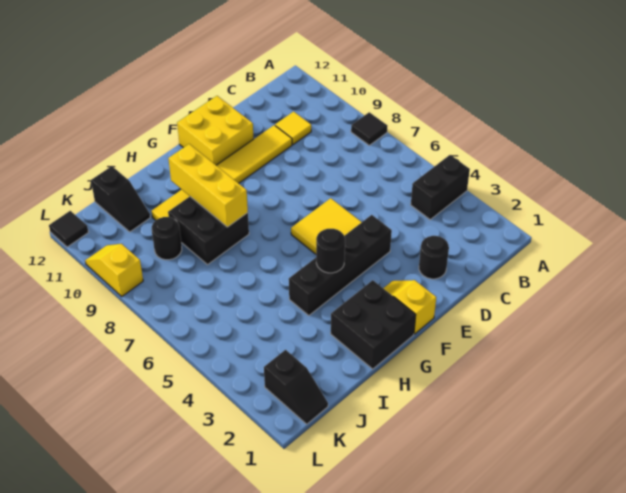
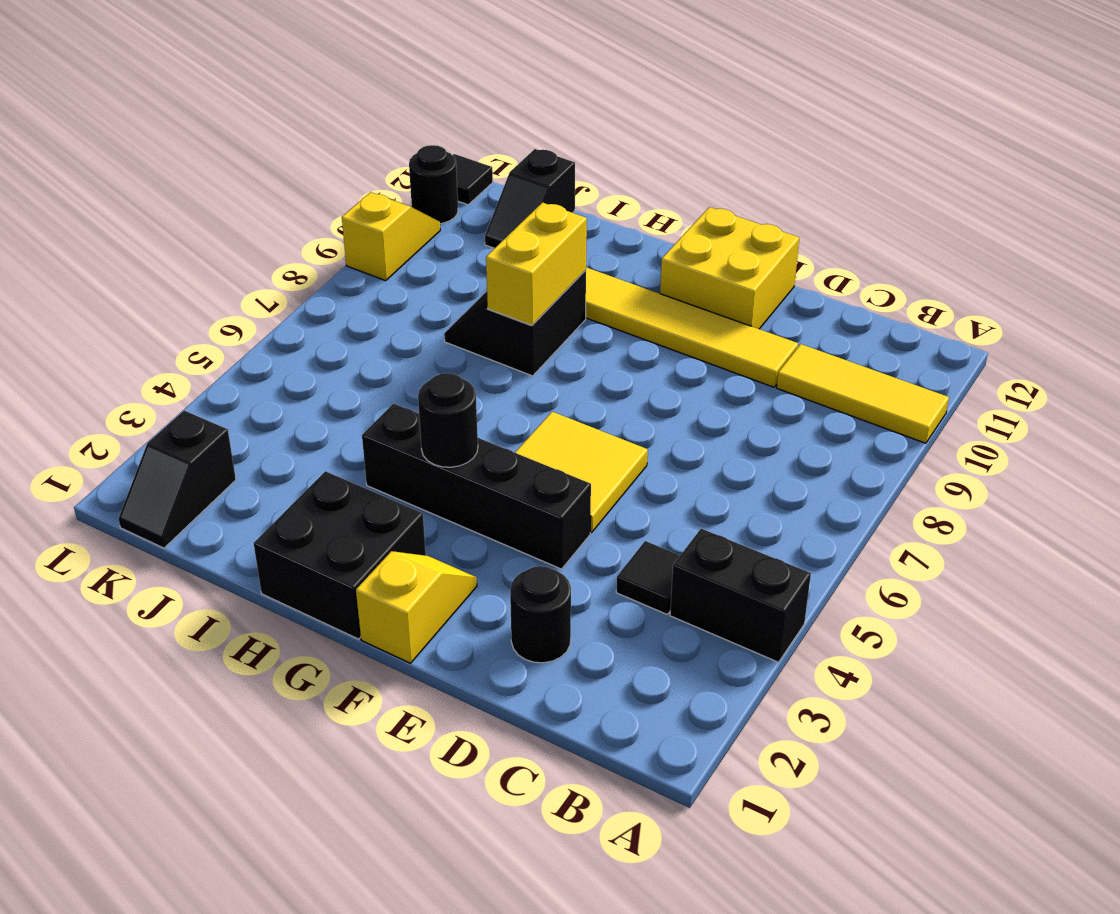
black tile A8 level 1 -> black tile C4 level 1
yellow tile C10 level 1 -> yellow tile A10:C10 level 1
black brick H8:I9 level 1 -> black slope H8:I9 level 1 top H
yellow brick H8:H10 level 2 -> yellow brick H8:H9 level 2
black round brick J9 level 1 -> black round brick L11 level 1

